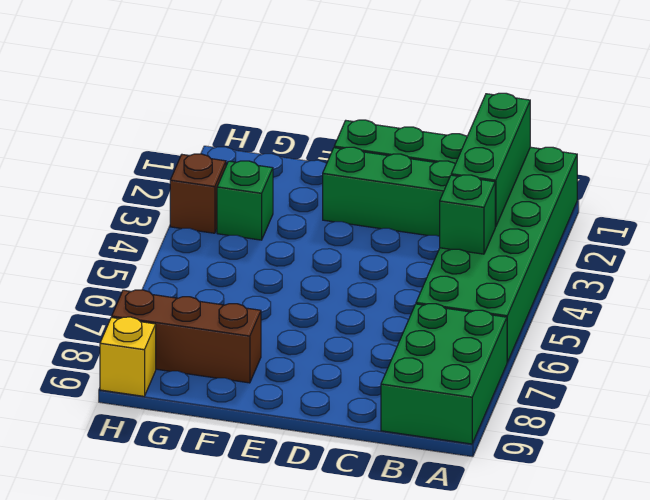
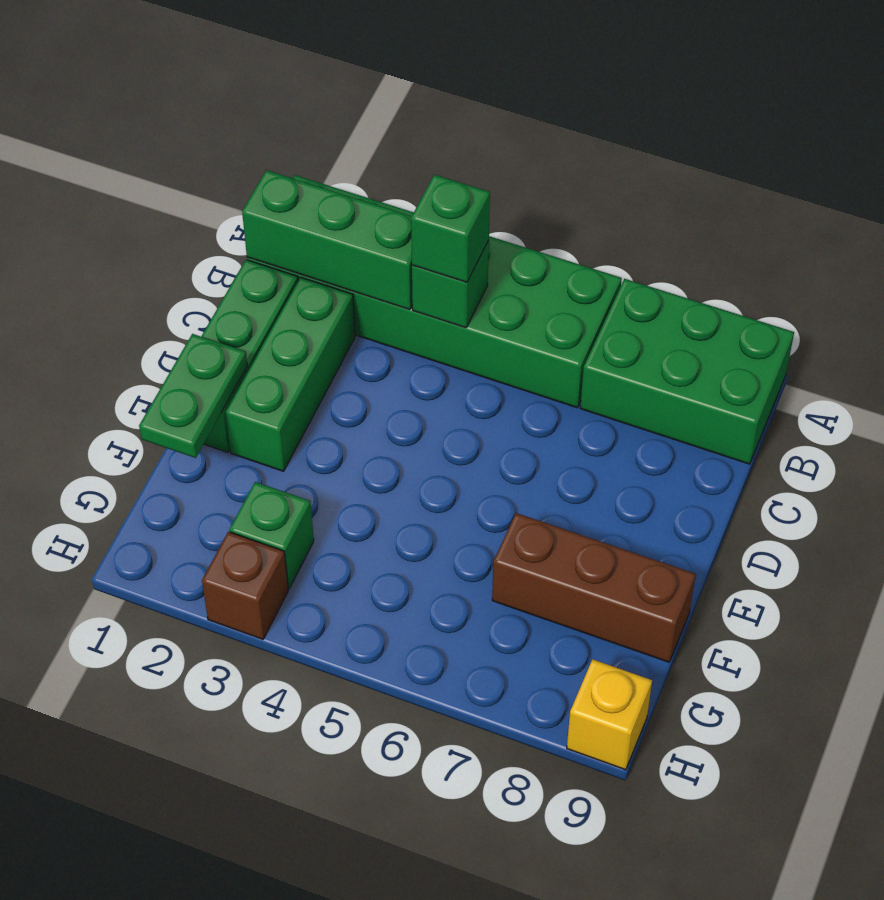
none -> green brick B4 level 3
none -> green plate E1:F1 level 2
brown brick F8:H8 level 1 -> brown brick F7:F9 level 1

